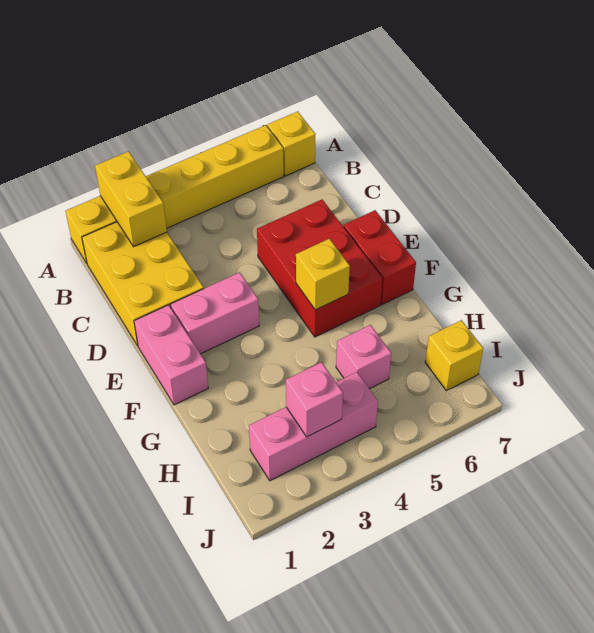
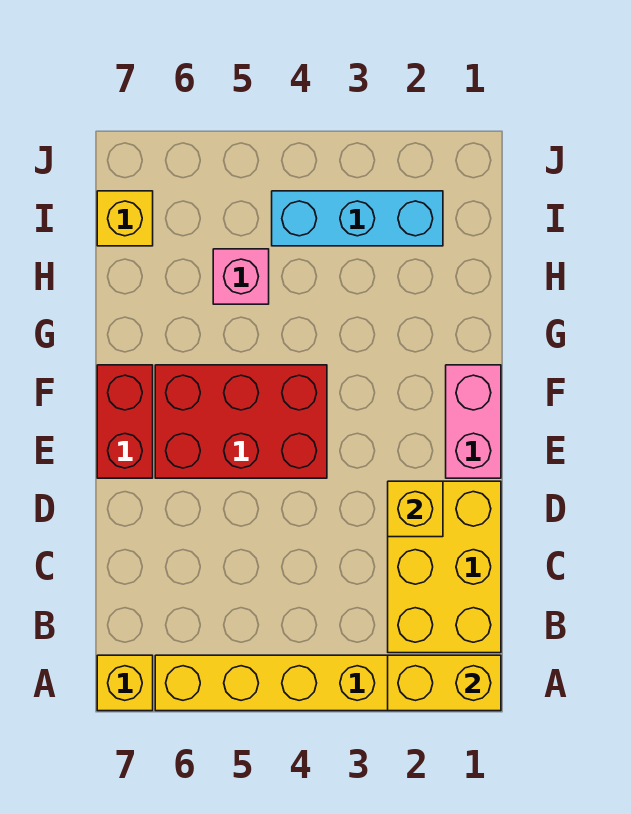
yellow brick A2:B2 level 2 -> yellow brick A1:A2 level 2
red brick D5:F6 level 1 -> red brick E4:F6 level 1
pink brick E2:E3 level 1 -> none
yellow brick F5 level 2 -> yellow brick D2 level 2
pink brick I2:I4 level 1 -> cyan brick I2:I4 level 1
pink brick I3 level 2 -> none

